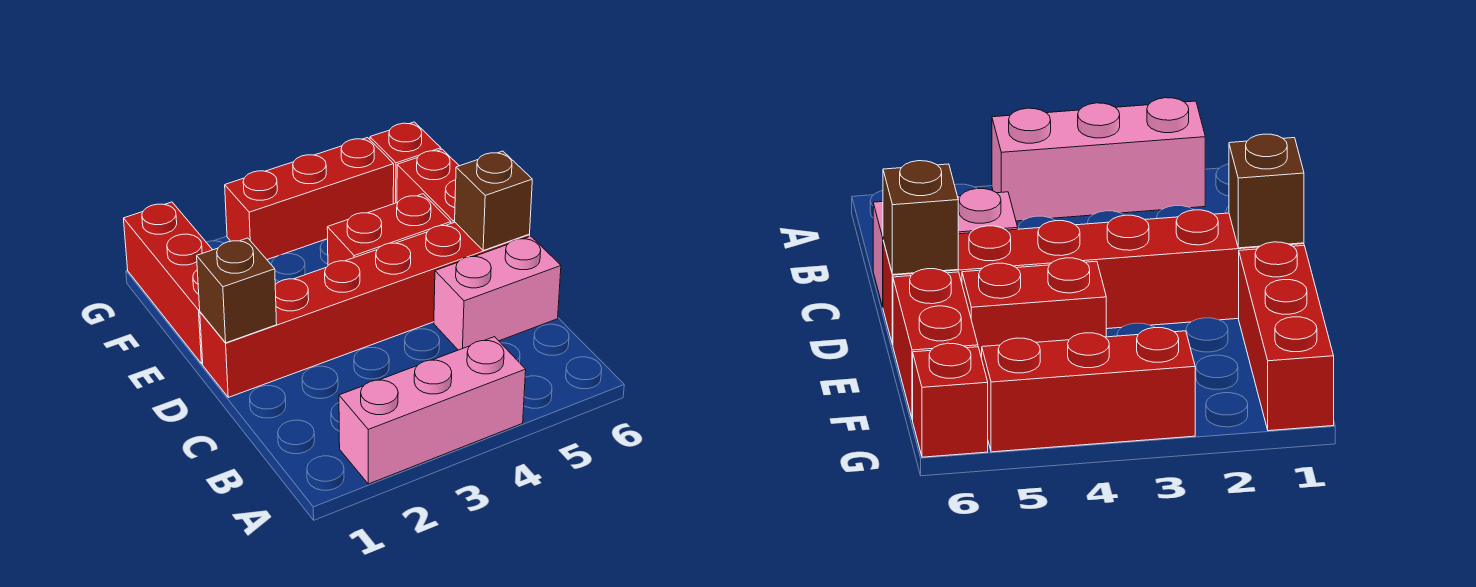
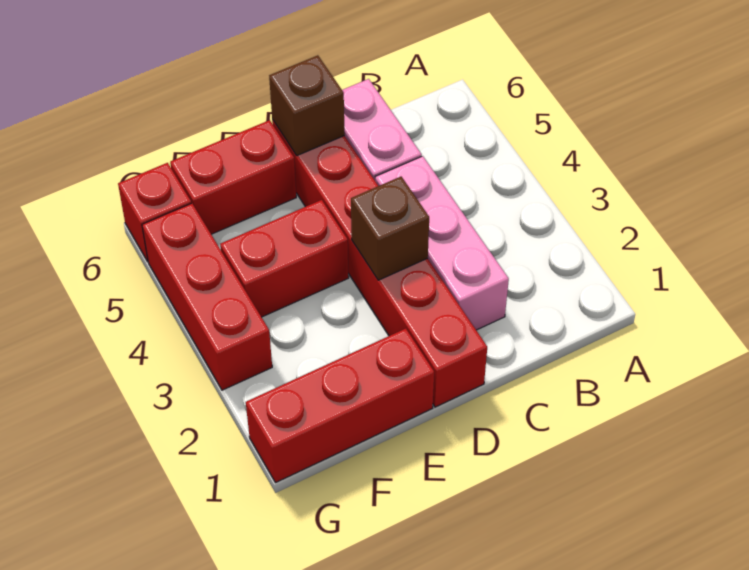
pink brick A2:A4 level 1 -> pink brick C2:C4 level 1
brown brick D1 level 2 -> brown brick D3 level 2
red brick E4:E5 level 1 -> red brick E4:F4 level 1

